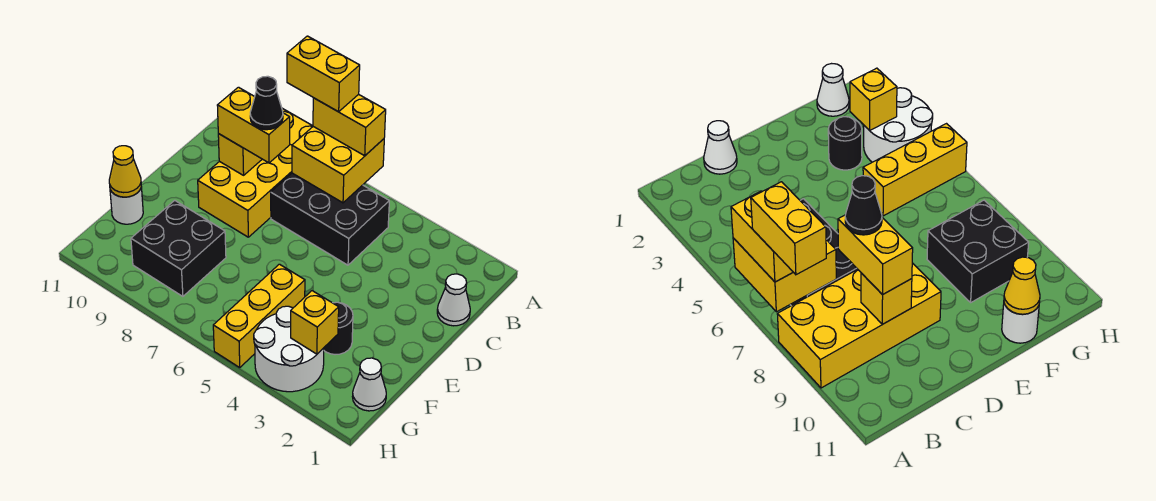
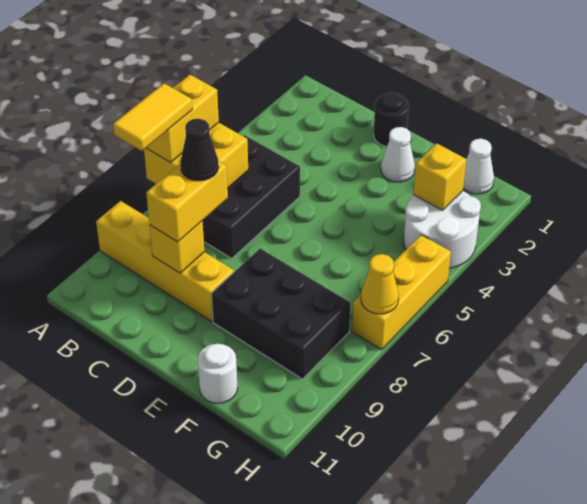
yellow brick A7:A8 level 4 -> yellow tile A7:A8 level 4
yellow brick A8:D9 level 1 -> yellow brick A9:D9 level 1
white cone C1 level 1 -> white cone E2 level 1
black round brick F3 level 1 -> black round brick D1 level 1
yellow brick F5:H5 level 1 -> yellow brick H5:H7 level 1
black brick F8:G9 level 1 -> black brick E8:G9 level 1
yellow cone F11 level 2 -> yellow cone H7 level 2

